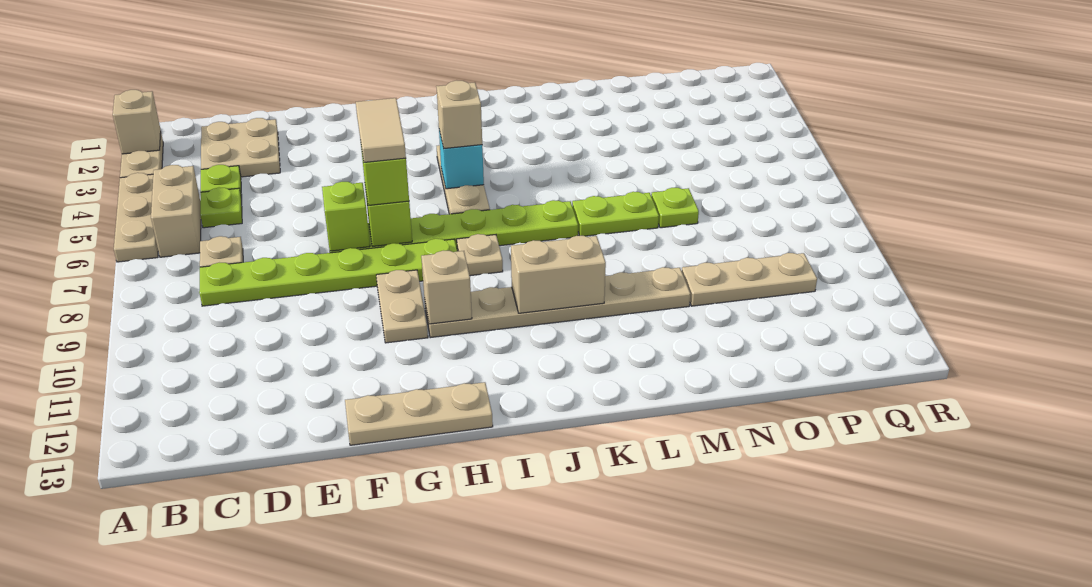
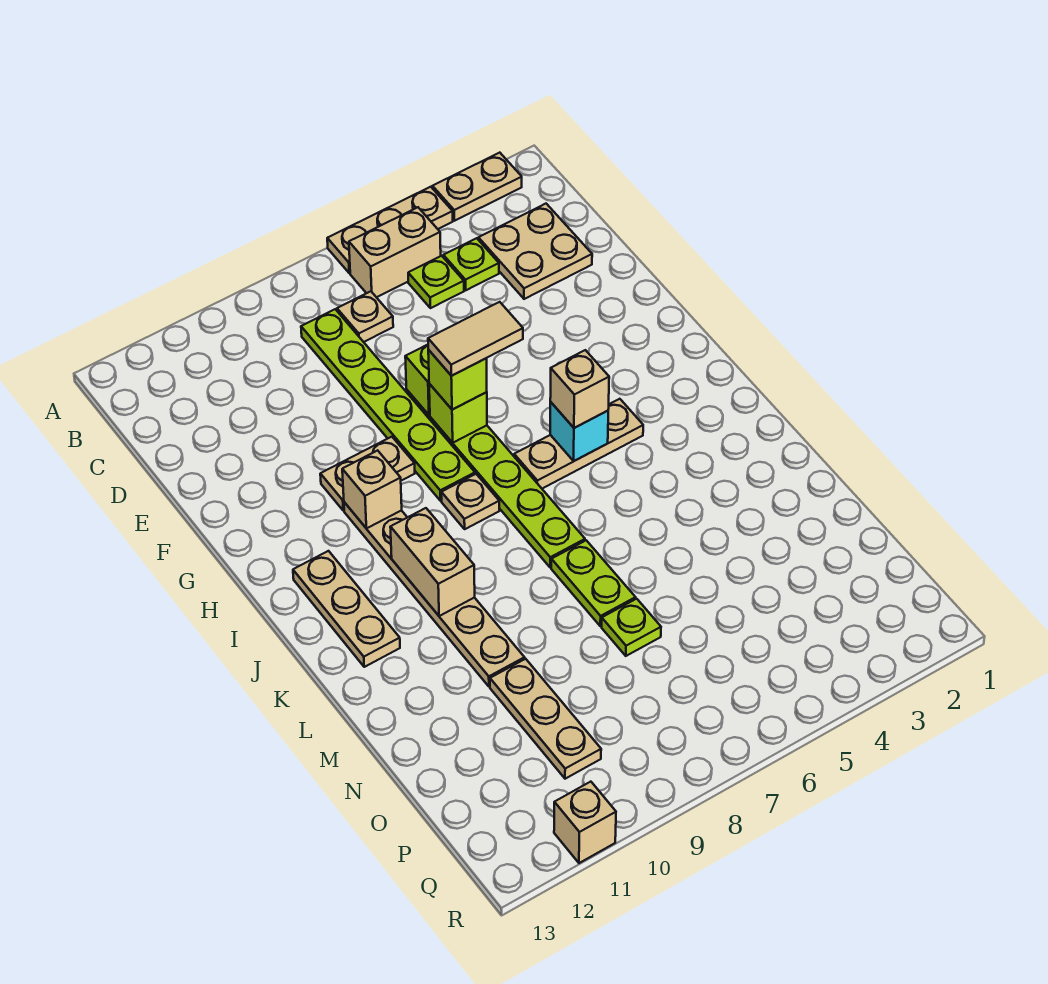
tan brick A2 level 2 -> tan brick R11 level 1
tan plate F13:H13 level 1 -> tan plate I12:K12 level 1

